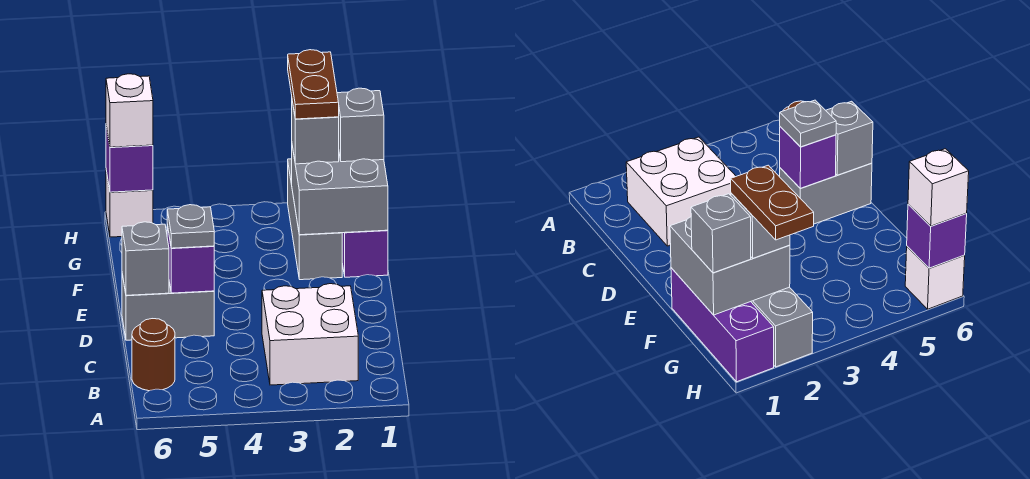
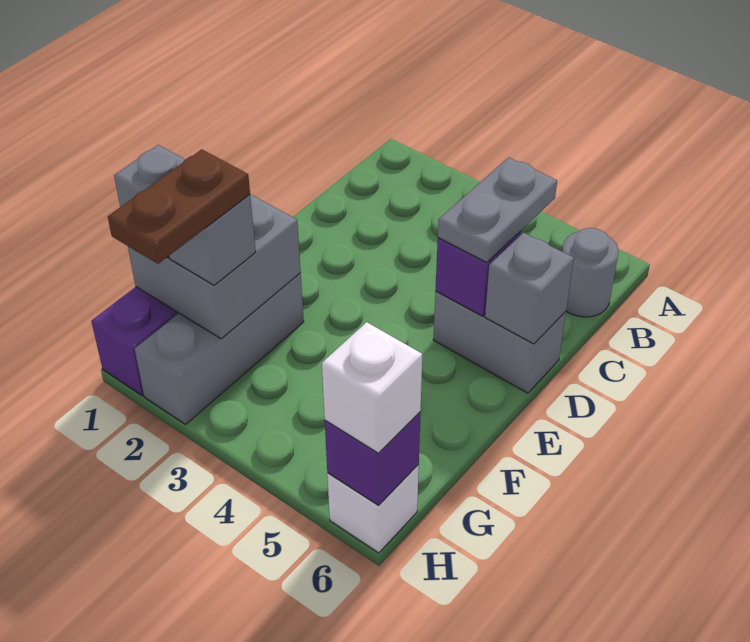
white brick B2:C3 level 1 -> none
brown round brick B6 level 1 -> grey round brick B6 level 1
grey plate D5 level 3 -> grey plate C5:D5 level 3

